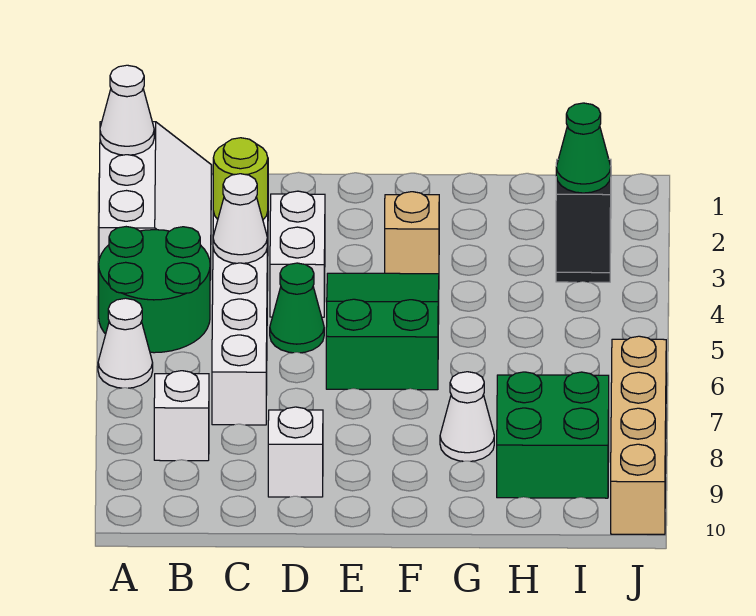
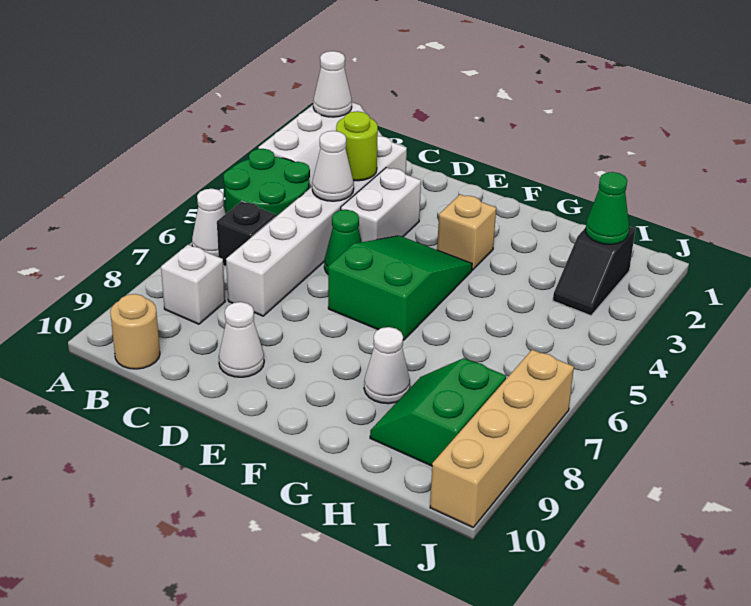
none -> black brick B6 level 1
none -> tan round brick B10 level 1
white brick D9 level 1 -> white cone D9 level 1
green brick H8:I9 level 1 -> green slope H8:I9 level 1 top I

